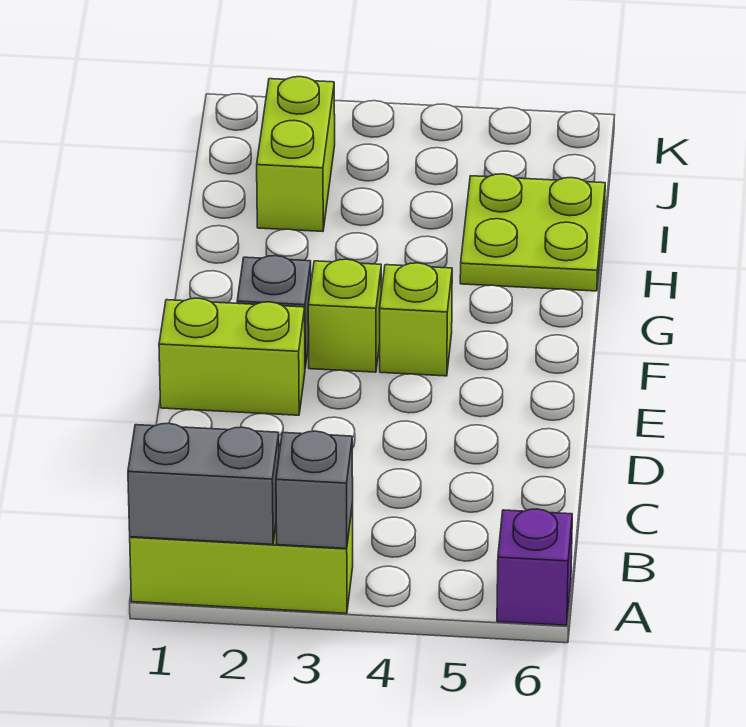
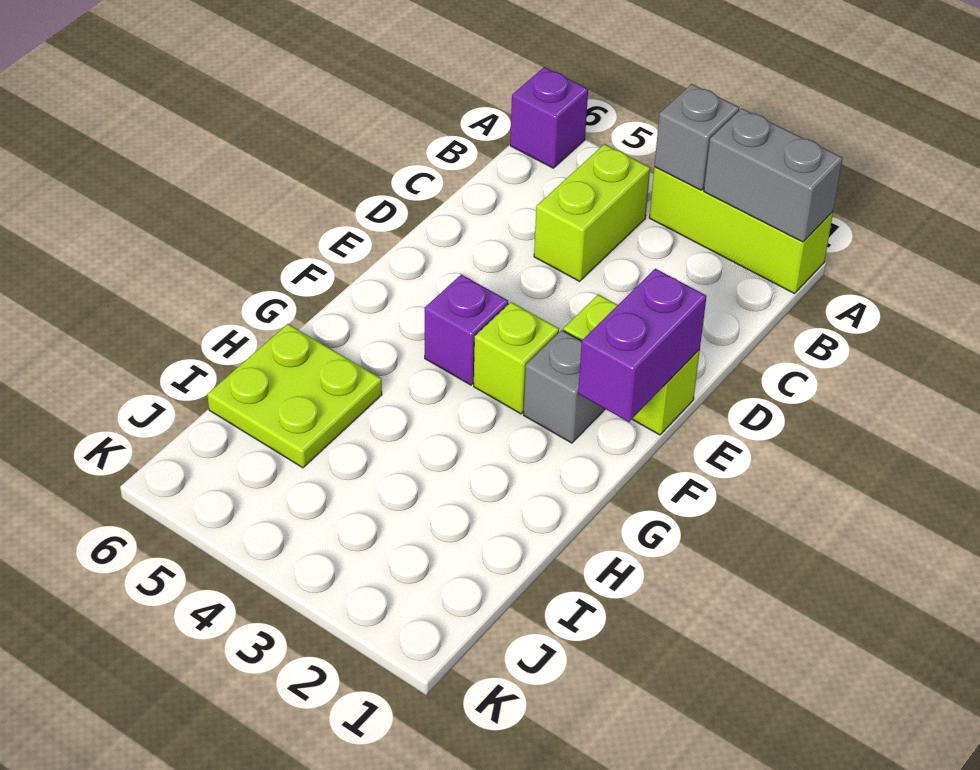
none -> purple brick E1:F1 level 2
lime brick F4 level 1 -> purple brick F4 level 1
lime brick I2:J2 level 1 -> lime brick B4:C4 level 1

